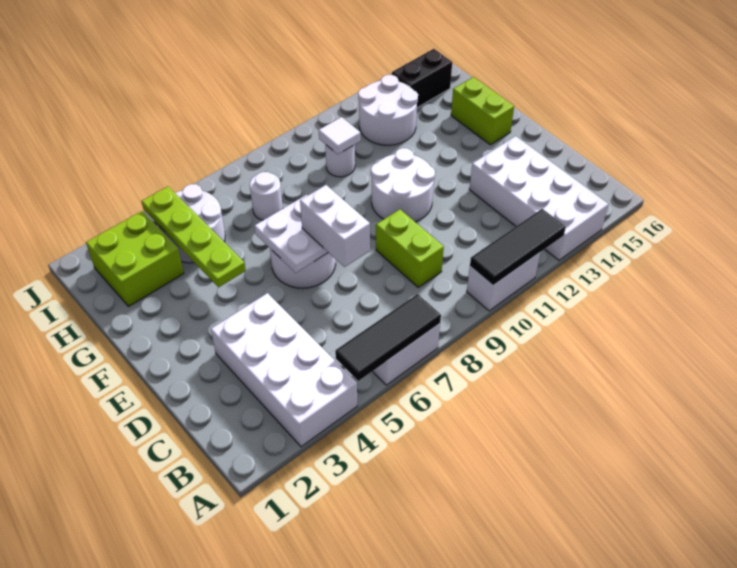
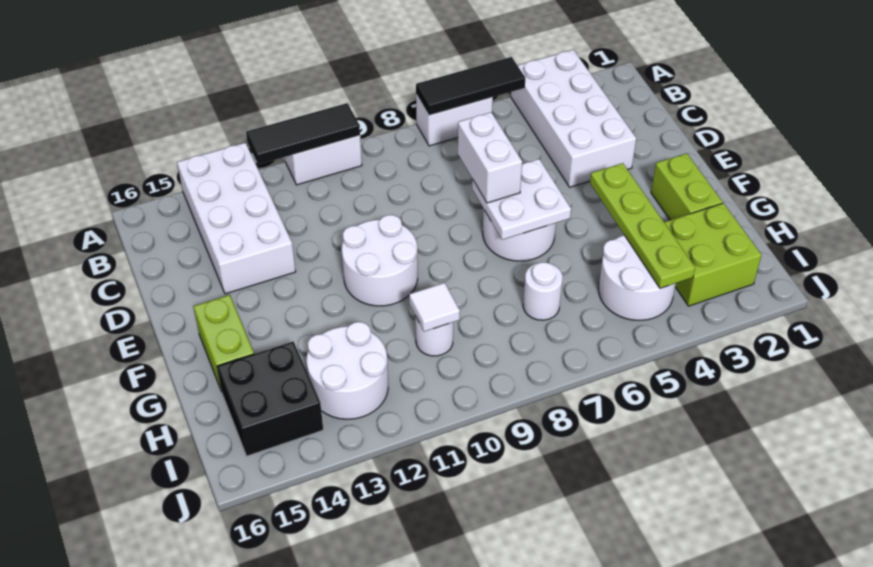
lime brick C9:D9 level 1 -> lime brick F2:G2 level 1
black brick I14:I15 level 1 -> black brick H14:I15 level 1

